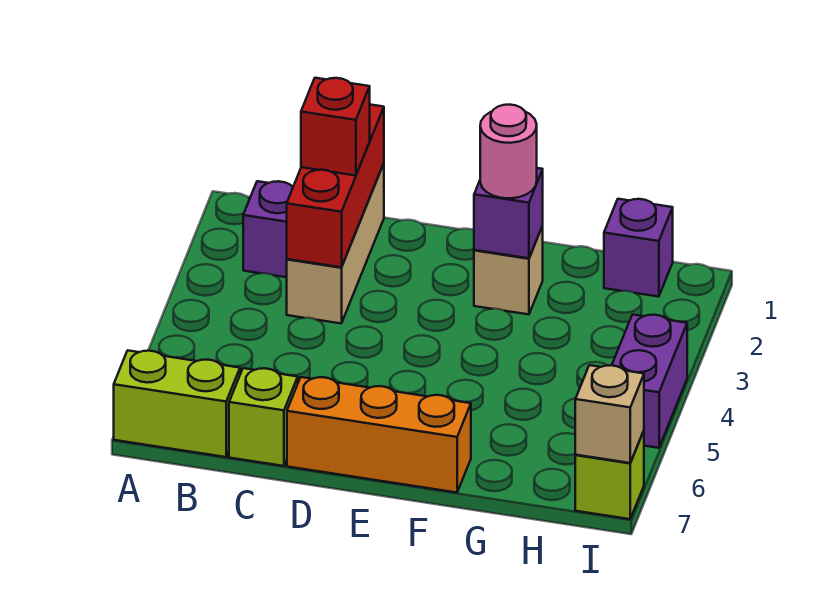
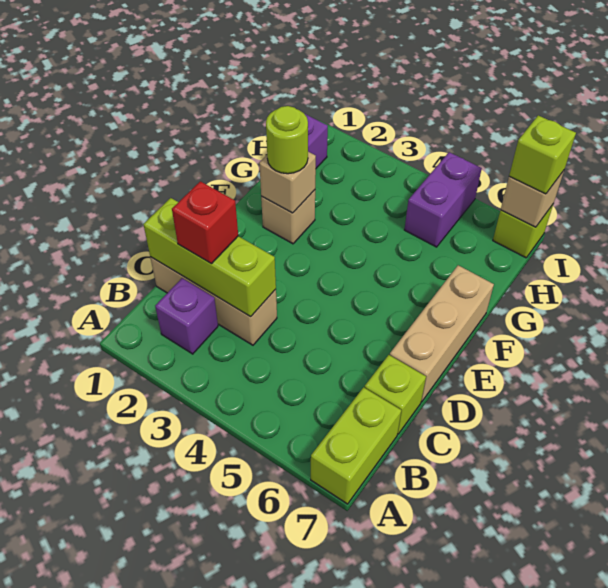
red brick C1:C3 level 2 -> lime brick C1:C3 level 2
orange brick D7:F7 level 1 -> tan brick D7:F7 level 1
purple brick F2 level 2 -> tan brick F2 level 2
pink round brick F2 level 3 -> lime round brick F2 level 3
purple brick I4:I5 level 1 -> purple brick H5:I5 level 1
none -> lime brick I7 level 3

